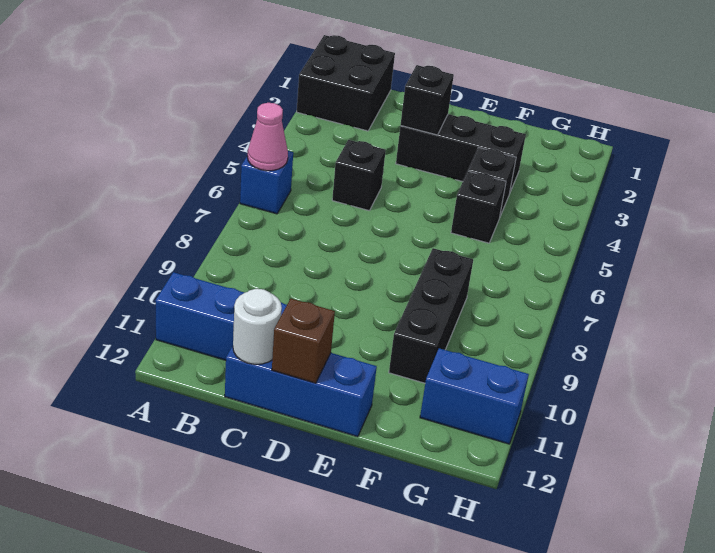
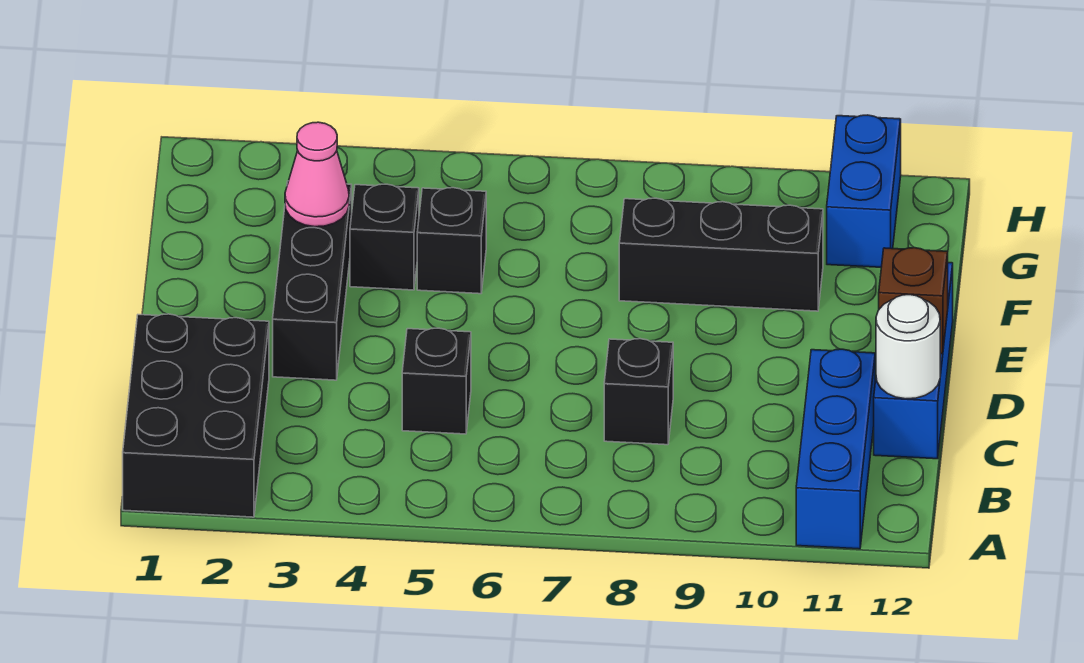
black brick A1:B2 level 1 -> black brick A1:C2 level 1
blue brick A6 level 1 -> none
pink cone A6 level 2 -> pink cone F3 level 2
black brick D3 level 2 -> black brick C8 level 1

